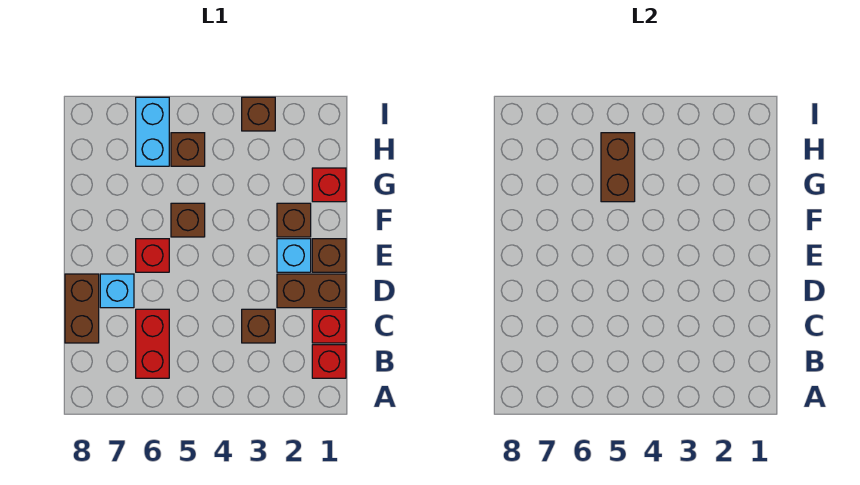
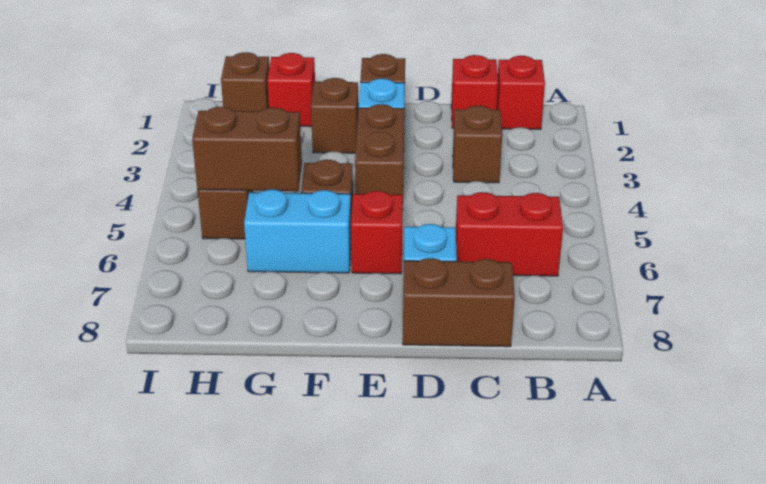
brown brick D1:D2 level 1 -> brown brick E3:E4 level 1
cyan brick H6:I6 level 1 -> cyan brick F6:G6 level 1
brown brick I3 level 1 -> brown brick H1 level 1

